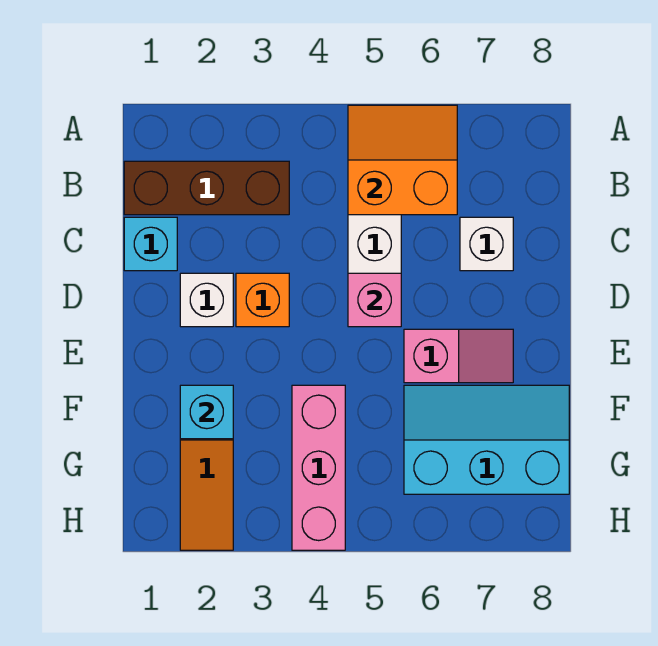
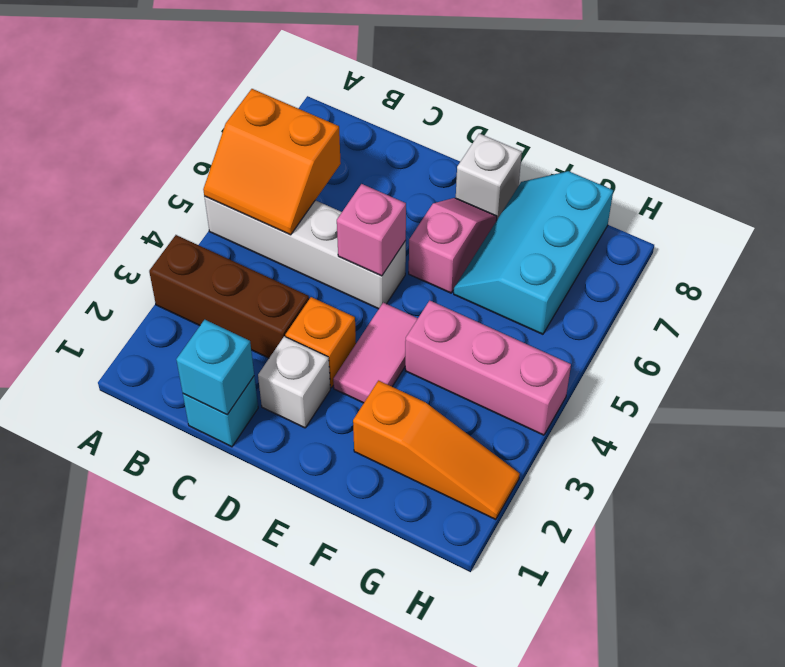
orange slope A5:B6 level 2 top B -> orange slope A5:B6 level 2 top 6
brown brick B1:B3 level 1 -> brown brick A3:C3 level 1
white brick C7 level 1 -> white brick E8 level 1
none -> pink tile E3:E4 level 1
cyan brick F2 level 2 -> cyan brick C1 level 2

